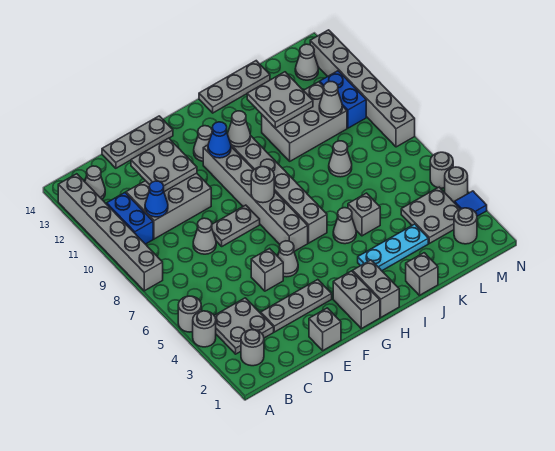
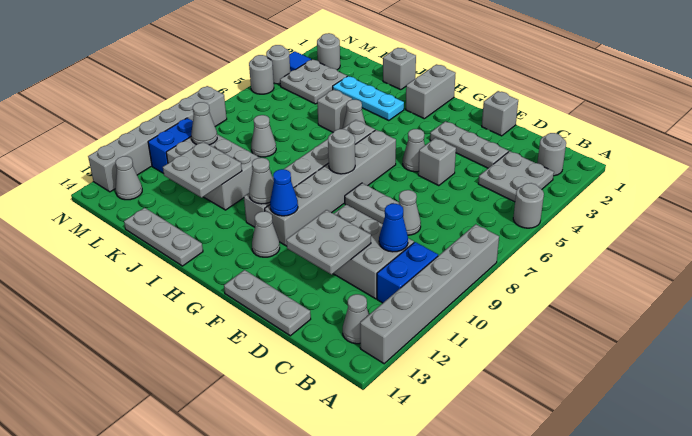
grey round brick A4 level 1 -> none
grey brick G1:G2 level 1 -> none

